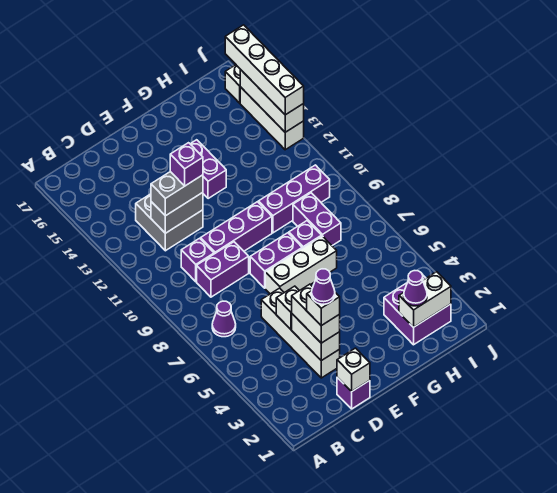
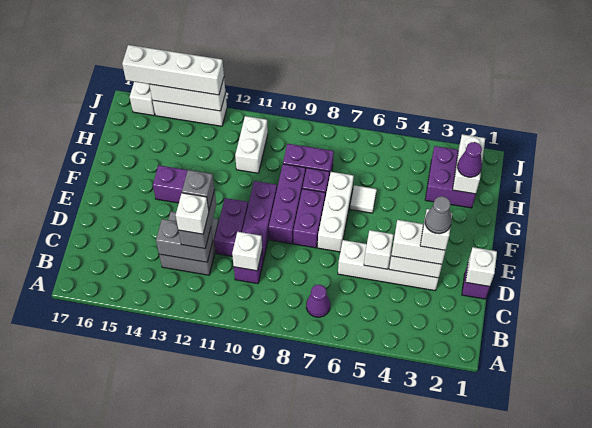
purple brick C9:D9 level 1 -> purple brick D11:E11 level 1
none -> white brick C10 level 2
grey brick C12:D12 level 2 -> grey brick C12:C13 level 2
none -> white brick C12 level 4
purple cone D3 level 5 -> grey cone D3 level 5
purple brick D12 level 4 -> grey brick D12 level 4
none -> white tile G6 level 1
purple brick G10:I10 level 1 -> purple brick E9:G9 level 1
none -> white brick H11:I11 level 1

